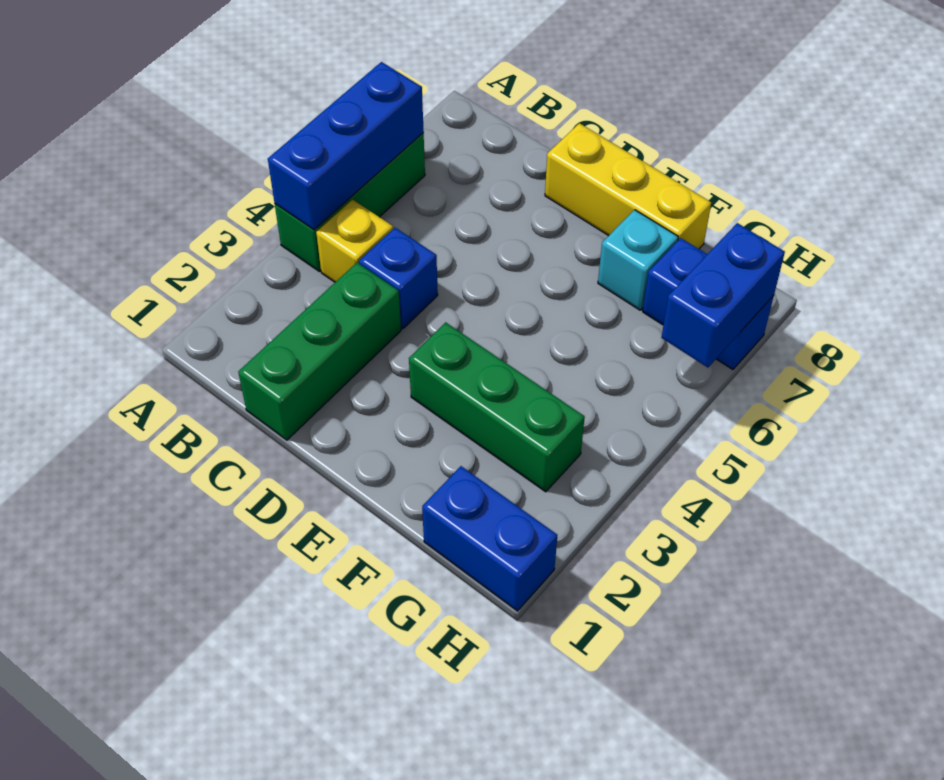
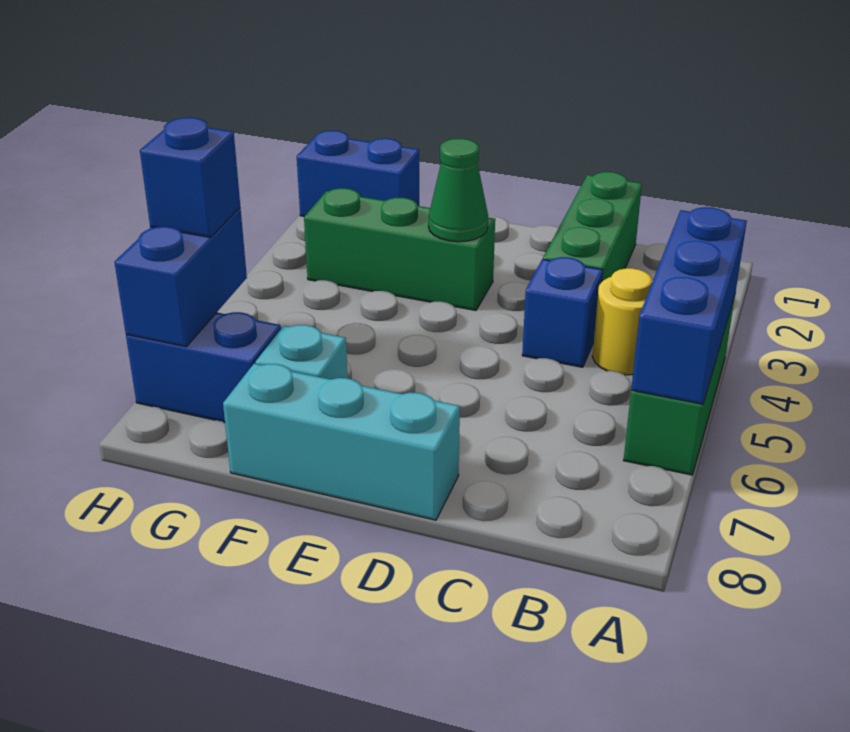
yellow brick B4 level 1 -> yellow round brick B4 level 1
yellow brick D8:F8 level 1 -> cyan brick D8:F8 level 1
none -> green cone E3 level 2
none -> blue brick H6 level 3

